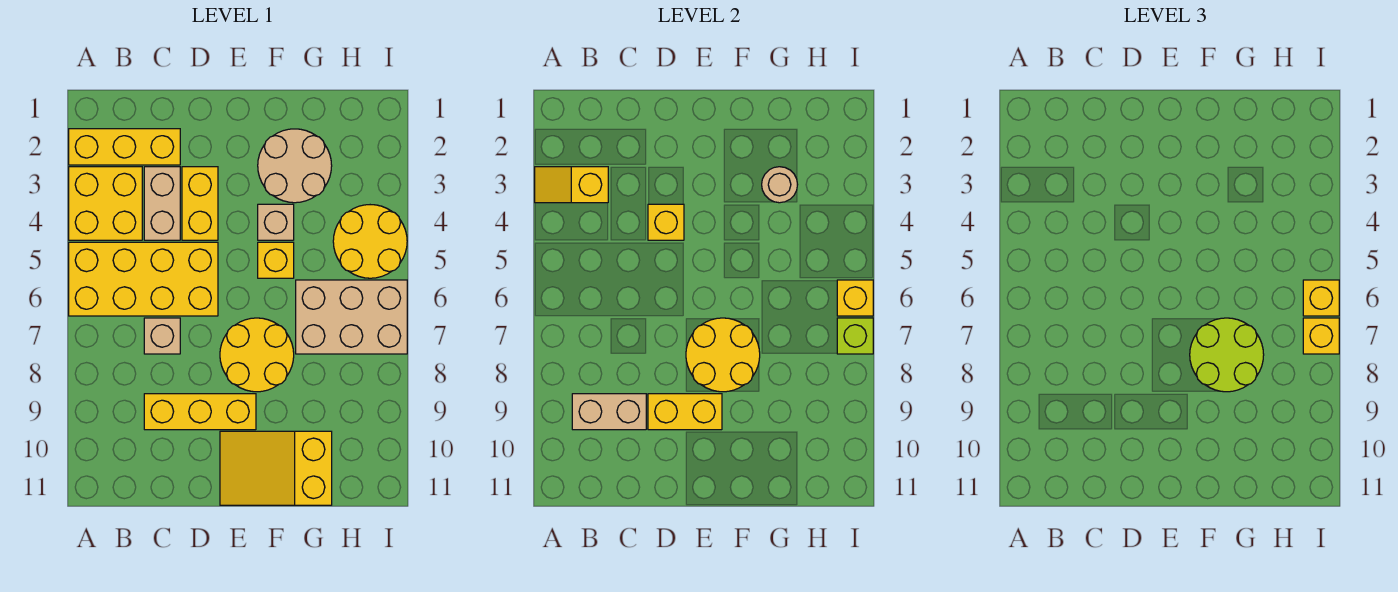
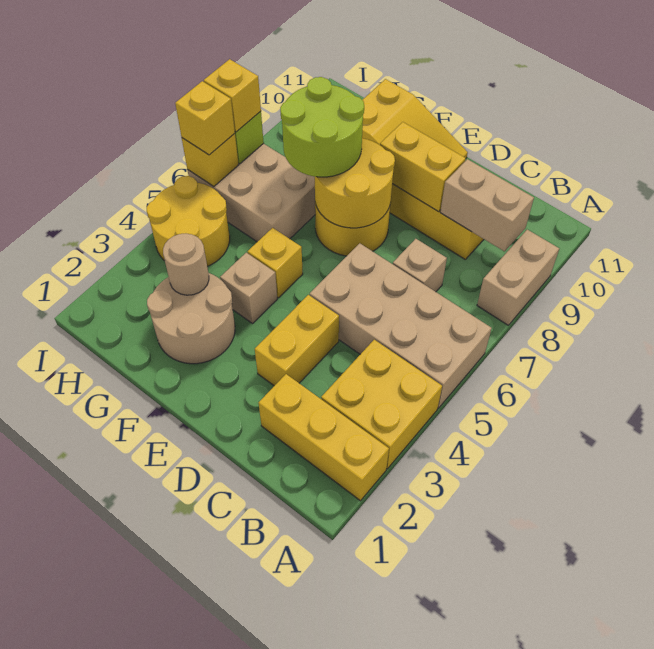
yellow slope A3:B3 level 2 top B -> none
yellow brick A5:D6 level 1 -> tan brick A5:D6 level 1
tan brick C3:C4 level 1 -> tan brick A8:A9 level 1
yellow brick D4 level 2 -> none

